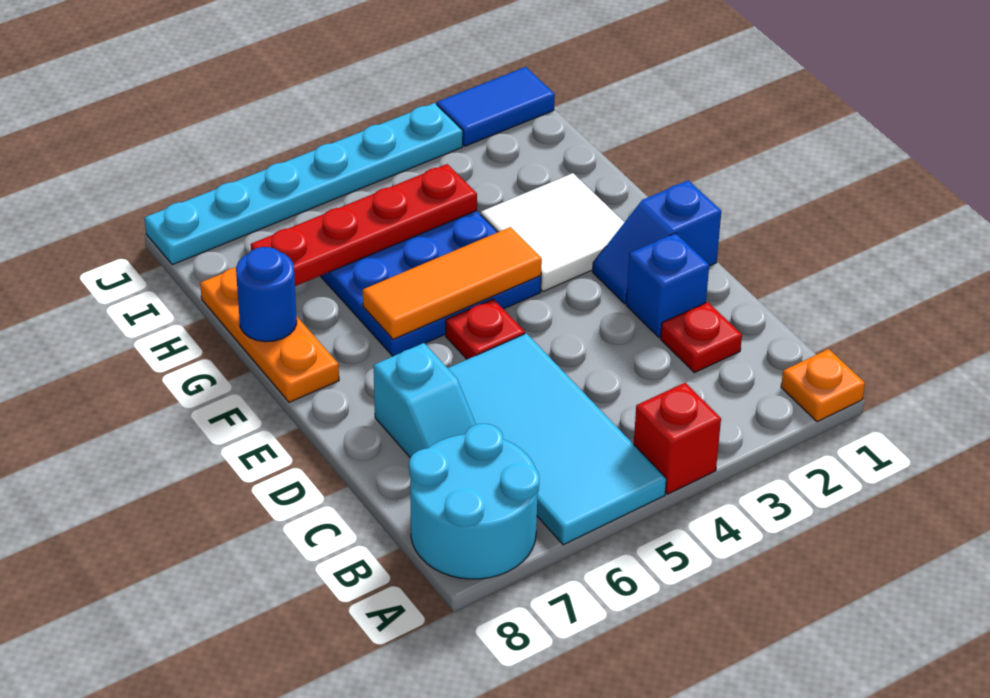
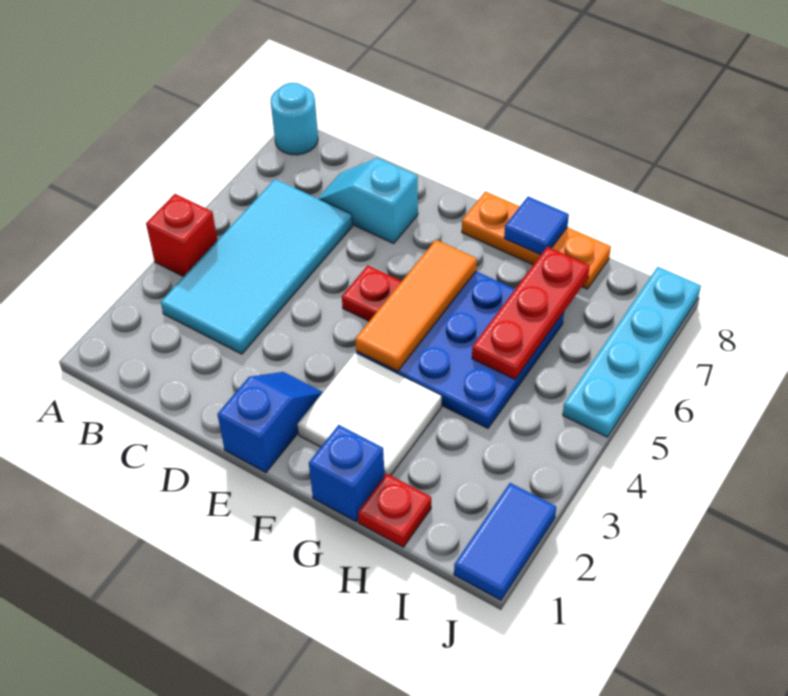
orange plate A1 level 1 -> none
cyan tile A5:D6 level 1 -> cyan tile B3:C6 level 1
cyan round brick A7:B8 level 1 -> cyan round brick A8 level 1
red plate C2 level 1 -> red plate H1 level 1
blue brick D2 level 1 -> blue brick G1 level 1
blue round brick G8 level 2 -> blue tile G8 level 2
red plate H4:H7 level 2 -> red plate H5:H7 level 2
cyan plate J3:J8 level 1 -> cyan plate J5:J8 level 1

